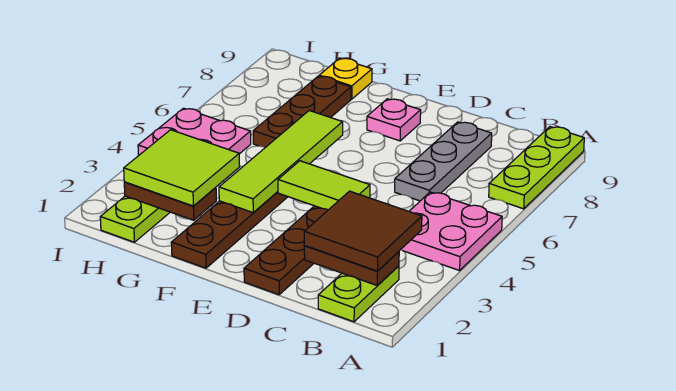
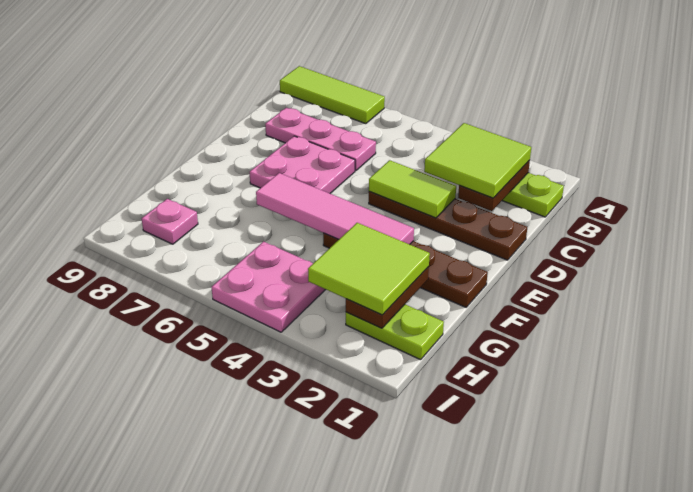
pink plate A4:B5 level 1 -> pink plate D6:E7 level 1
lime plate A7:A9 level 1 -> lime tile A7:A9 level 1
brown tile B2:C3 level 3 -> lime tile B2:C3 level 3
grey plate C6:C8 level 1 -> pink plate C6:C8 level 1
lime tile D4:E4 level 2 -> lime tile D3:D4 level 2
pink plate E8 level 1 -> pink plate H8 level 1
lime tile F3:F6 level 2 -> pink tile F3:F6 level 2
brown plate G6:G8 level 1 -> none
yellow plate G9 level 1 -> none

